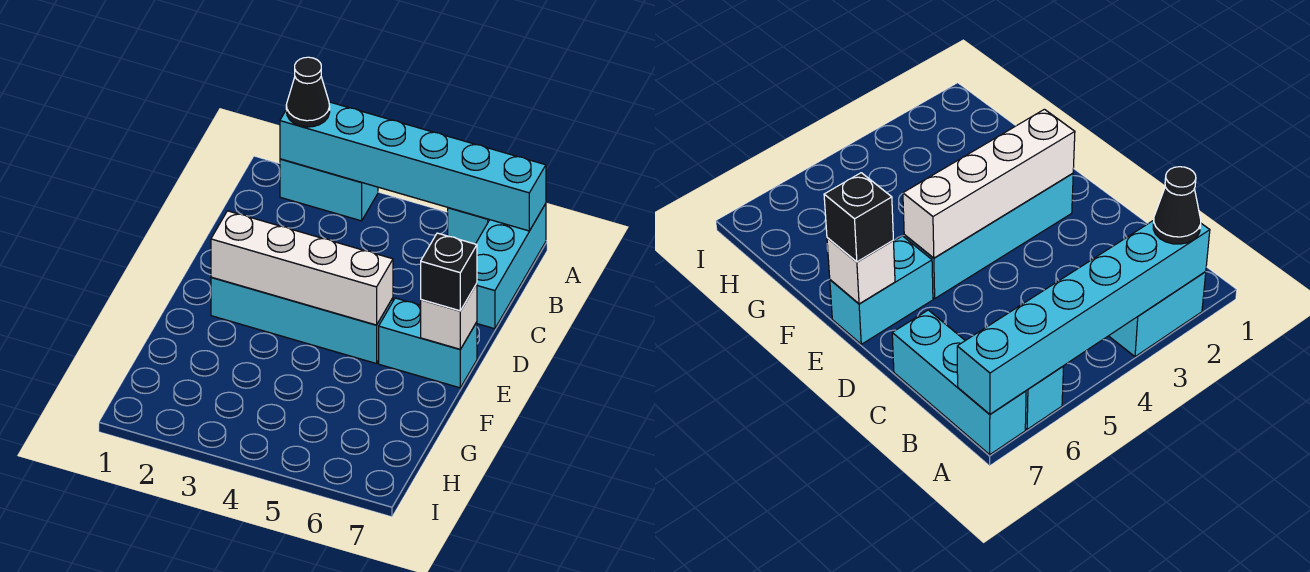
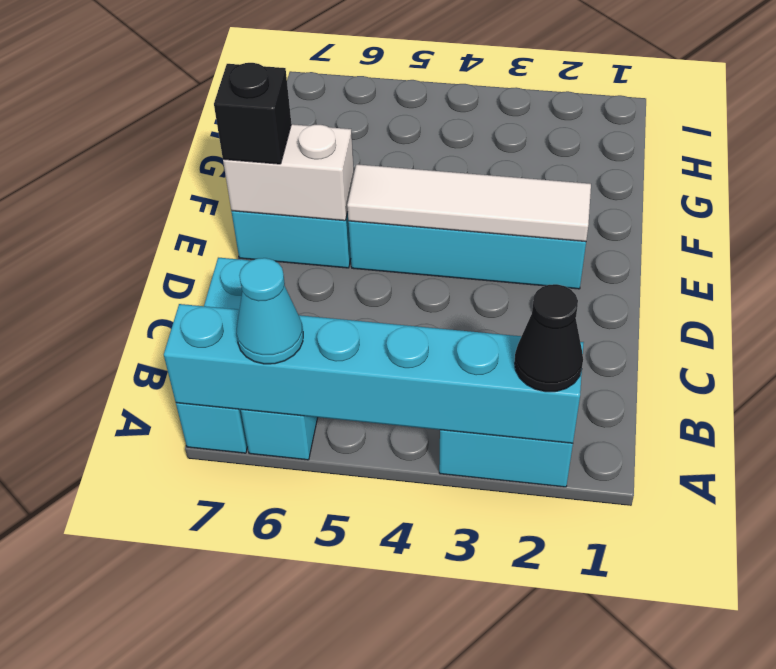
none -> cyan cone A6 level 3
white brick E2:E5 level 2 -> white tile E2:E5 level 2
white brick E7 level 2 -> white brick E6:E7 level 2

